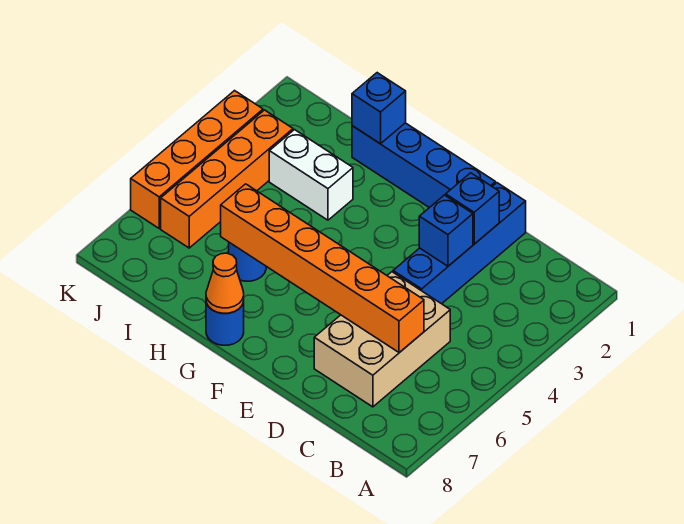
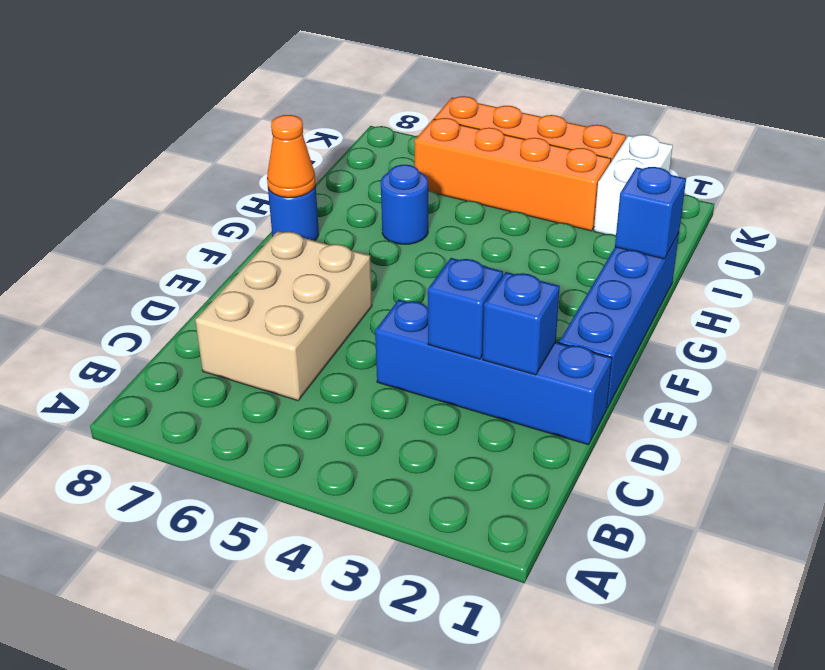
tan brick C5:D7 level 1 -> tan brick C6:E7 level 1
orange brick C6:H6 level 2 -> none
white brick H3:I3 level 1 -> white brick J2:K2 level 1

